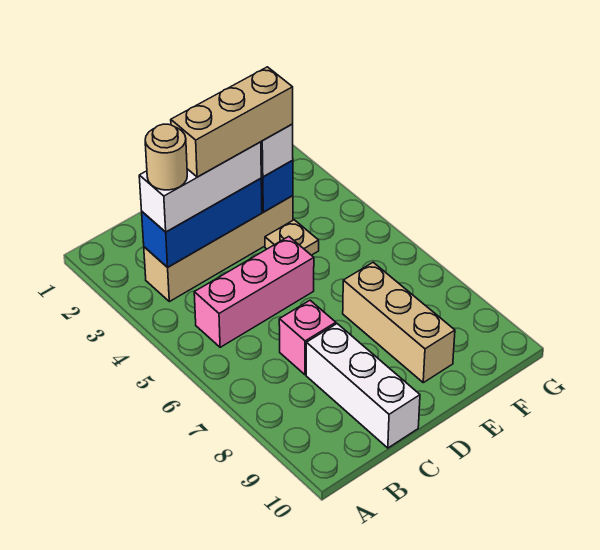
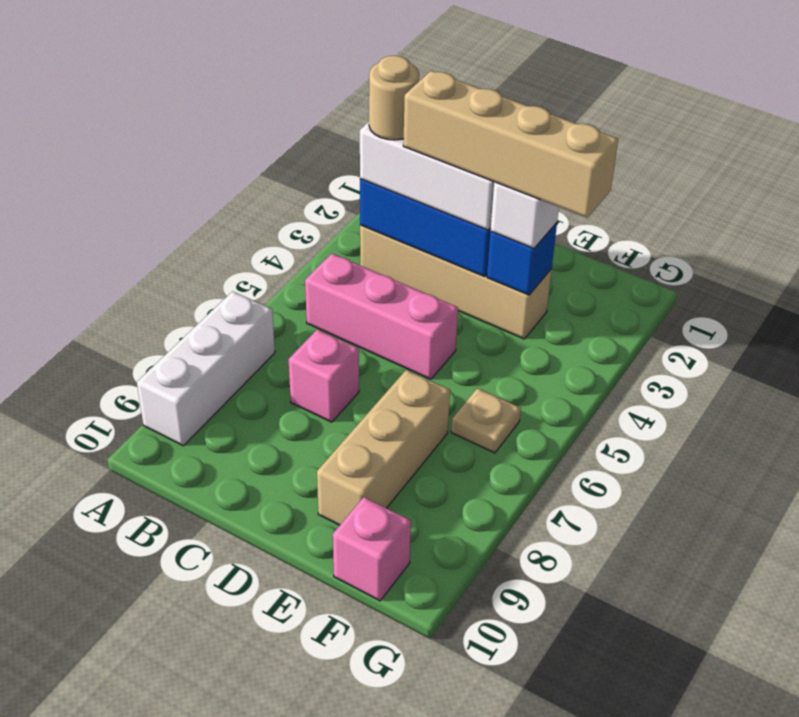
tan brick C3:E3 level 4 -> tan brick C3:F3 level 4
white brick C8:C10 level 1 -> white brick A7:A9 level 1
tan plate E4 level 1 -> tan plate F6 level 1
none -> pink brick F10 level 1

